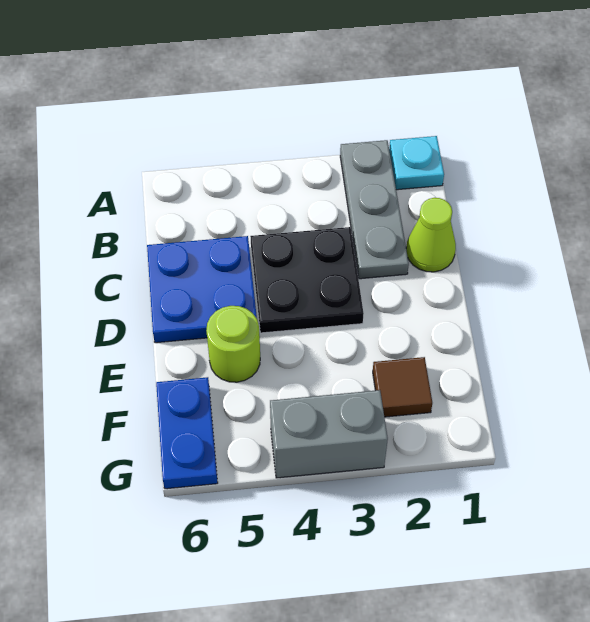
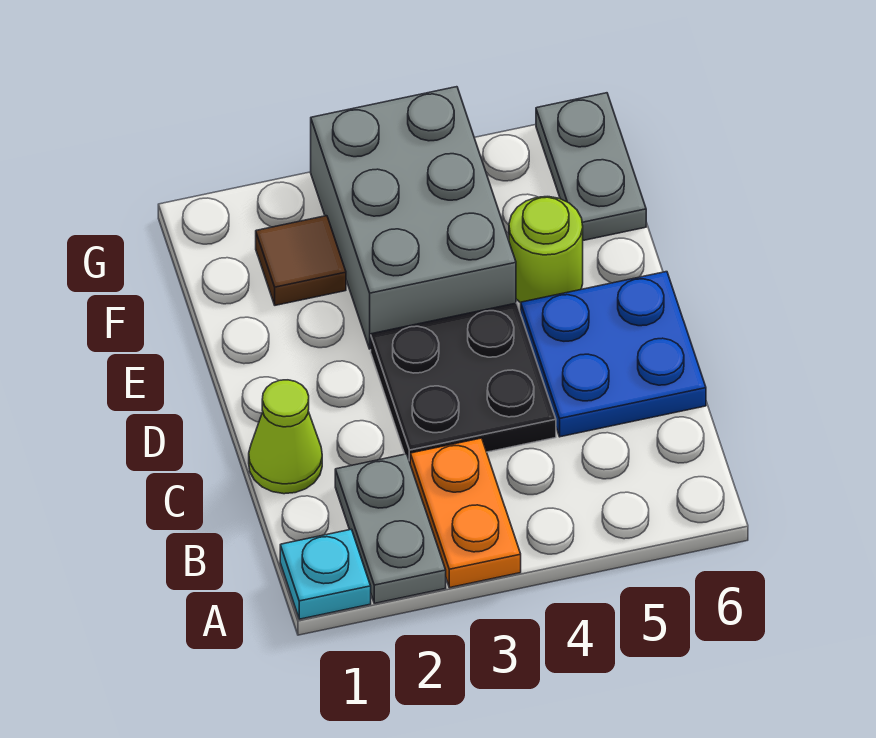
grey plate A2:C2 level 1 -> grey plate A2:B2 level 1
none -> orange plate A3:B3 level 1
blue plate F6:G6 level 1 -> grey plate F6:G6 level 1
grey brick G3:G4 level 1 -> grey brick E3:G4 level 1

